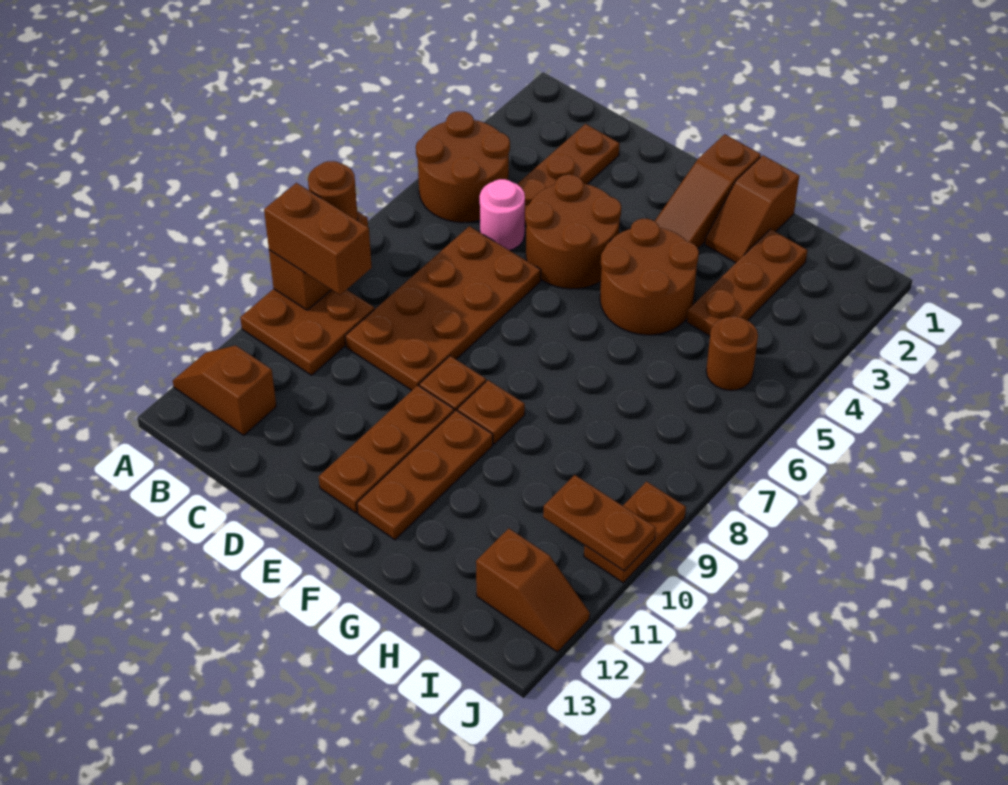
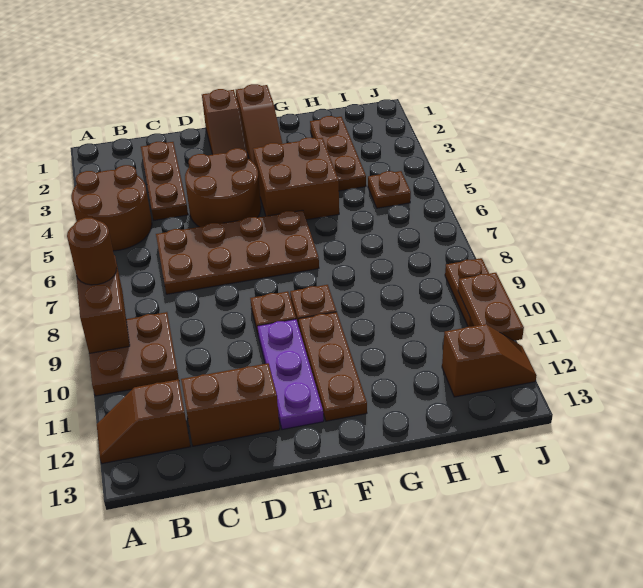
brown brick A9:B9 level 3 -> brown brick C12:D12 level 1
pink round brick C5 level 1 -> none
brown plate C6:D9 level 1 -> brown plate C6:F7 level 1
brown plate E10:E12 level 1 -> purple plate E10:E12 level 1
brown round brick F4:G5 level 1 -> brown brick F4:G5 level 1
brown slope G1:G2 level 1 top 1 -> brown slope E1:E2 level 1 top 1
brown round brick I5 level 1 -> brown plate I5 level 1
brown plate I10:J10 level 2 -> brown plate J10:J11 level 2

